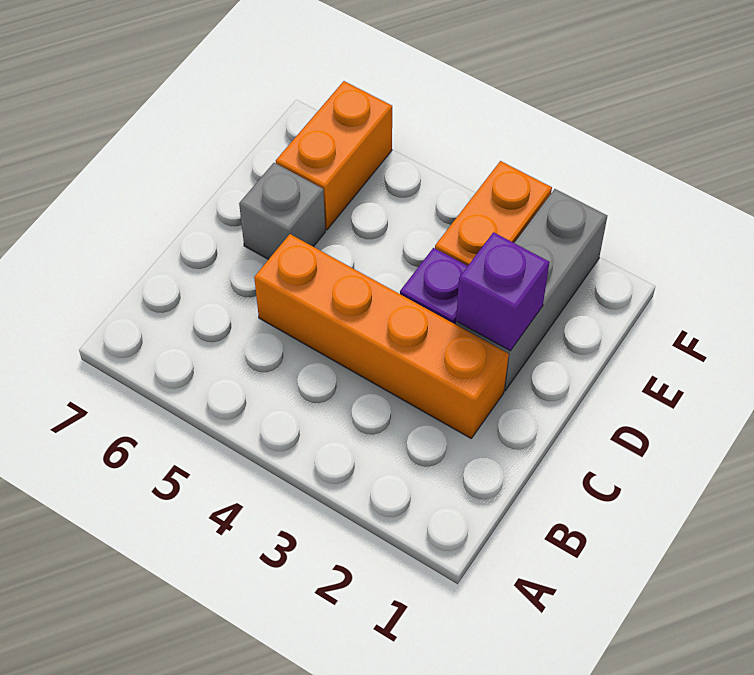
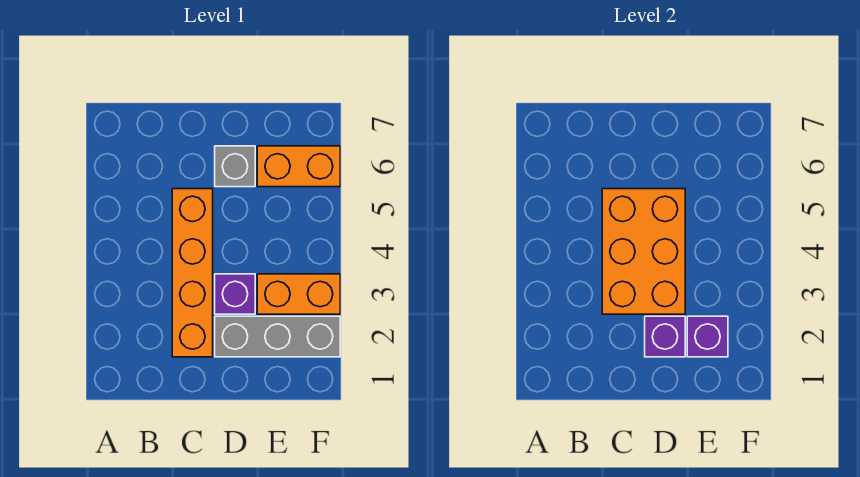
none -> orange brick C3:D5 level 2
none -> purple brick E2 level 2

